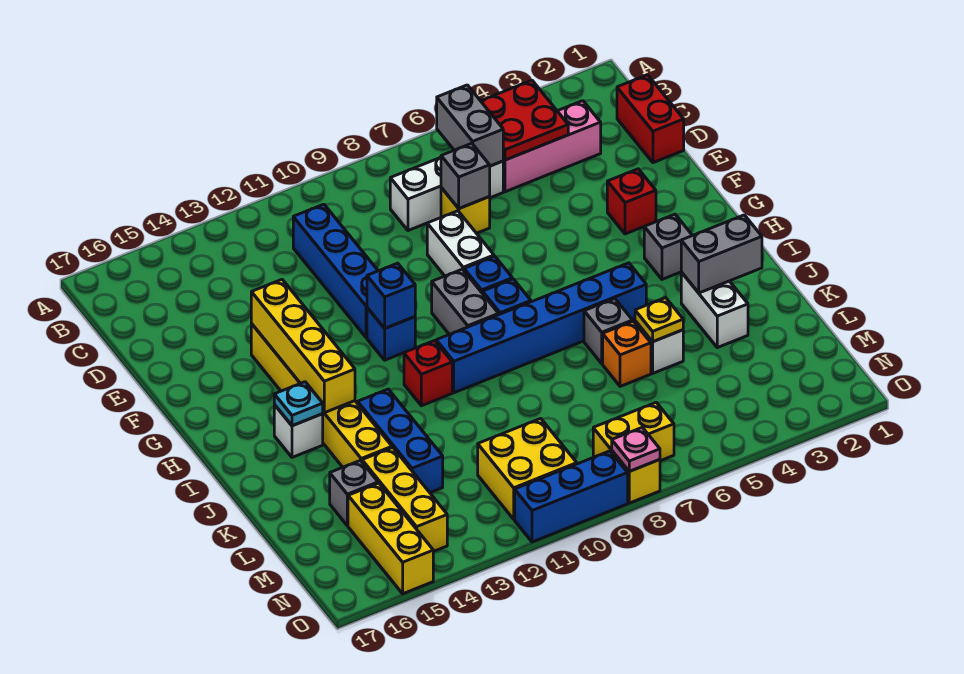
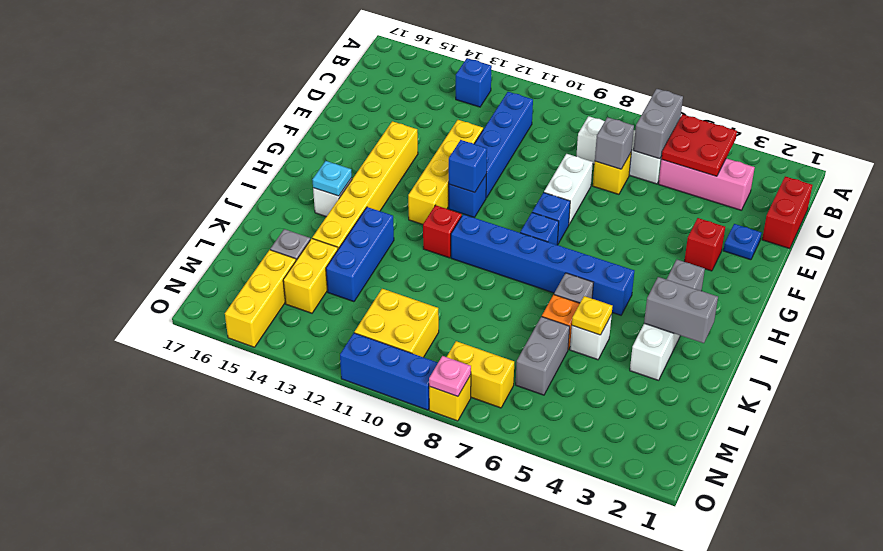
none -> blue brick B13 level 1
none -> blue plate E2 level 1
yellow brick F14:I14 level 2 -> yellow brick E12:H12 level 1
grey brick G9:H9 level 1 -> grey brick L6:M6 level 1
yellow brick L14:N14 level 1 -> yellow brick L14:M14 level 1

